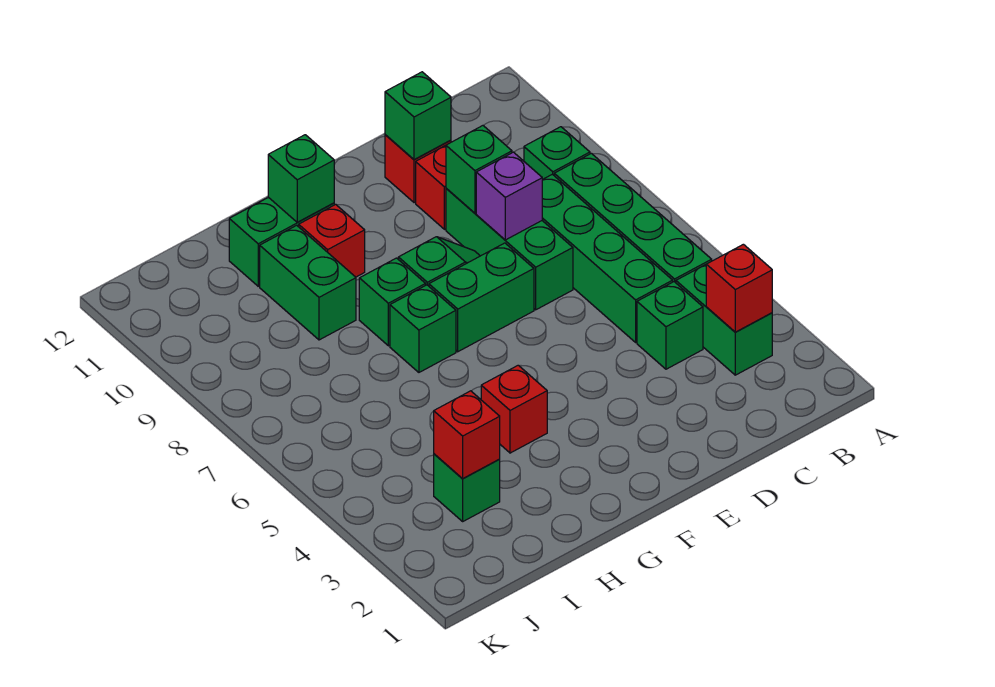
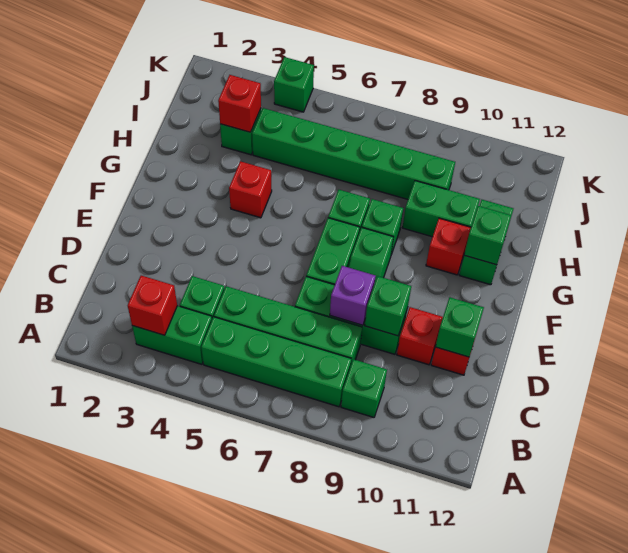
none -> green brick I4:I9 level 1
none -> green brick K4 level 1

